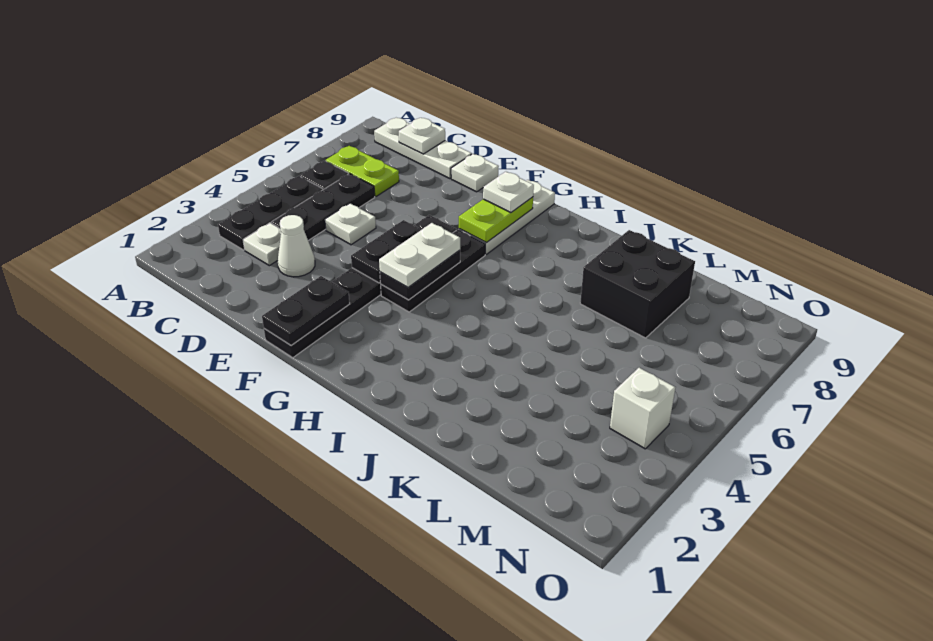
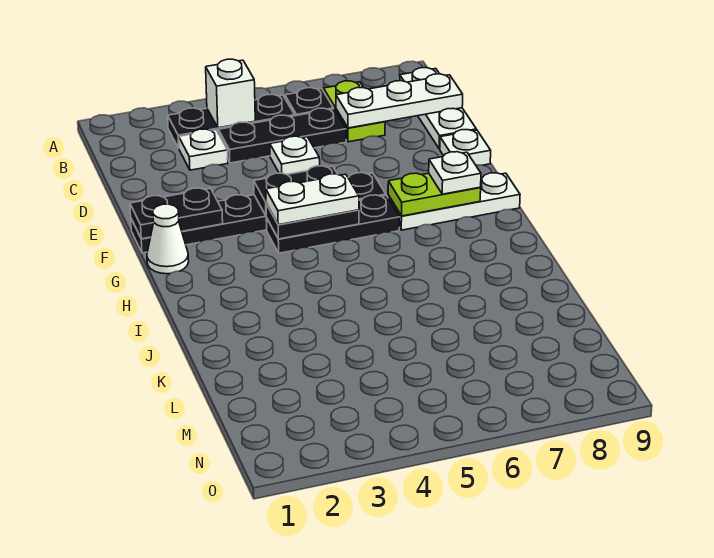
white plate C9 level 2 -> white plate C7:C9 level 2
white cone D3 level 1 -> white cone G1 level 1
black brick K7:L8 level 1 -> none
white brick N4 level 1 -> white brick B4 level 2

